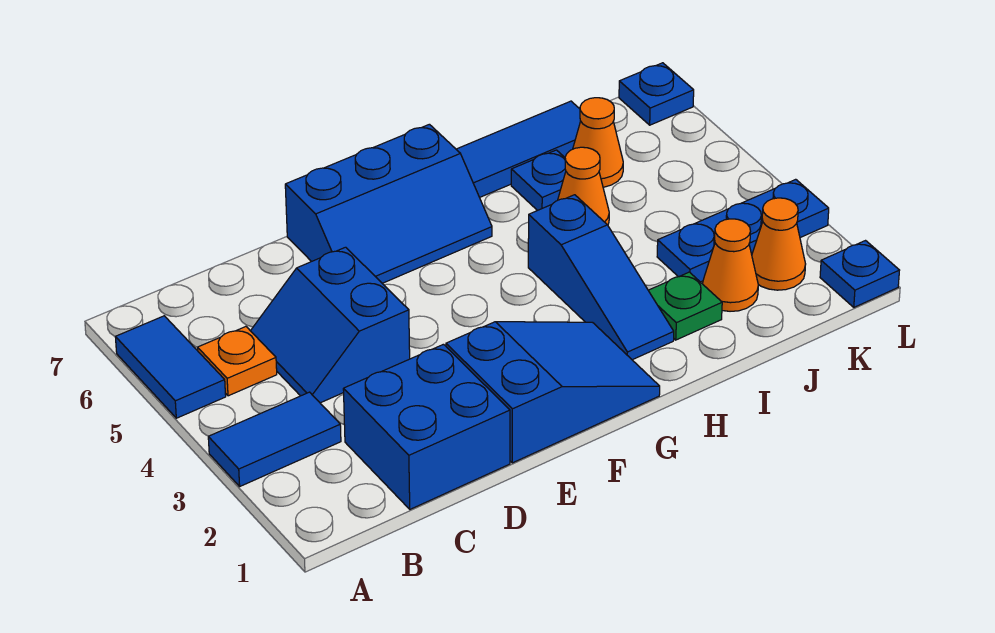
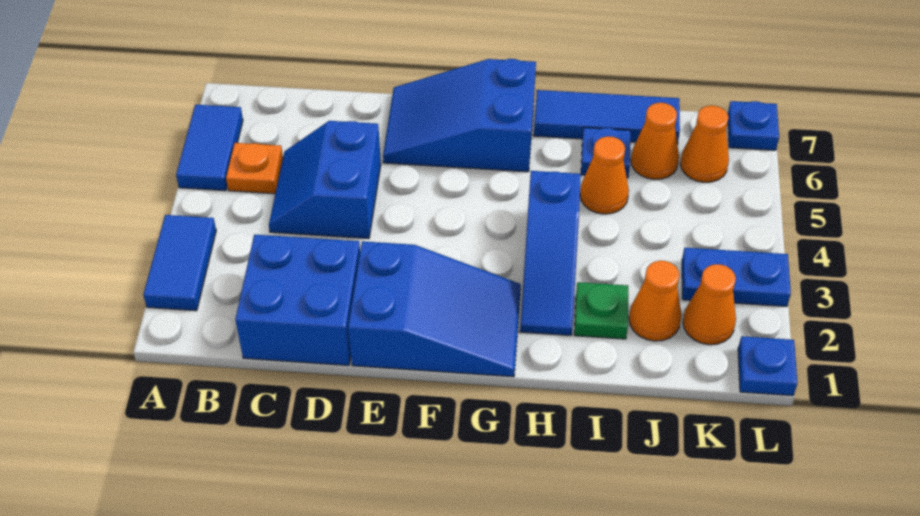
blue tile A3:B3 level 1 -> blue tile A2:A3 level 1
blue slope E6:G7 level 1 top 7 -> blue slope E6:G7 level 1 top G
blue plate J3:L3 level 1 -> blue plate K3:L3 level 1
none -> orange cone K6 level 1

